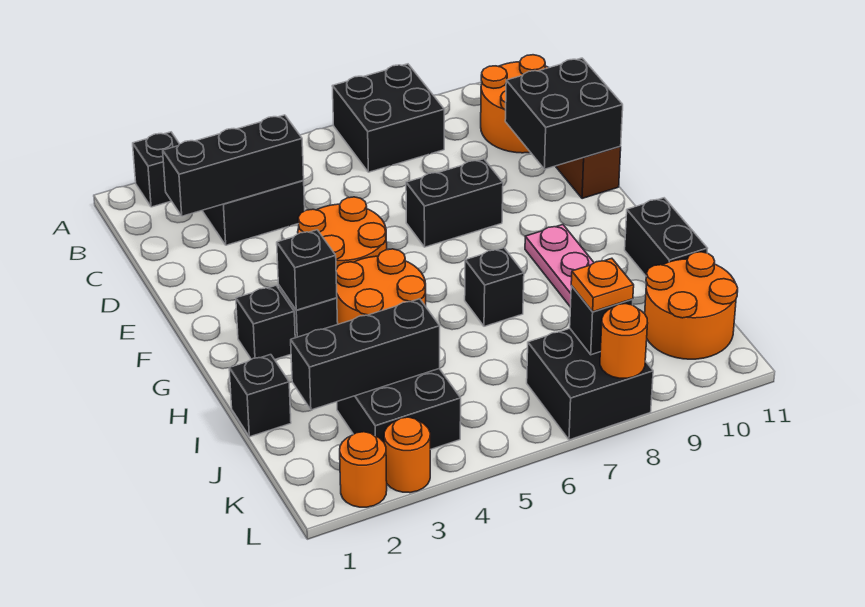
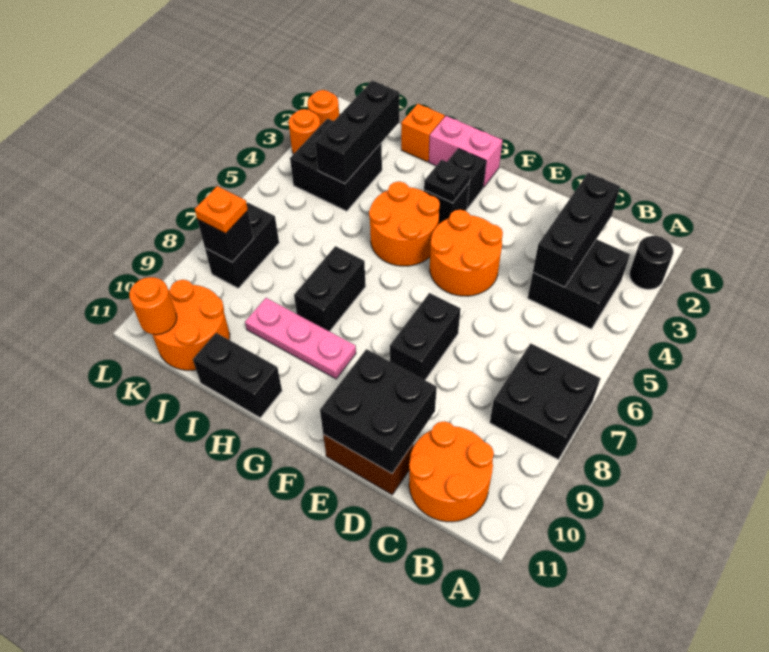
black brick A2 level 1 -> black round brick A2 level 1
none -> pink brick G1:H1 level 1
black brick G3 level 2 -> black plate G3 level 2
black brick H7 level 1 -> black brick H7:H8 level 1
black brick I1 level 1 -> orange brick I1 level 1
black brick K7:L8 level 1 -> black brick K7:K8 level 1
orange round brick L8 level 2 -> orange round brick K11 level 2

